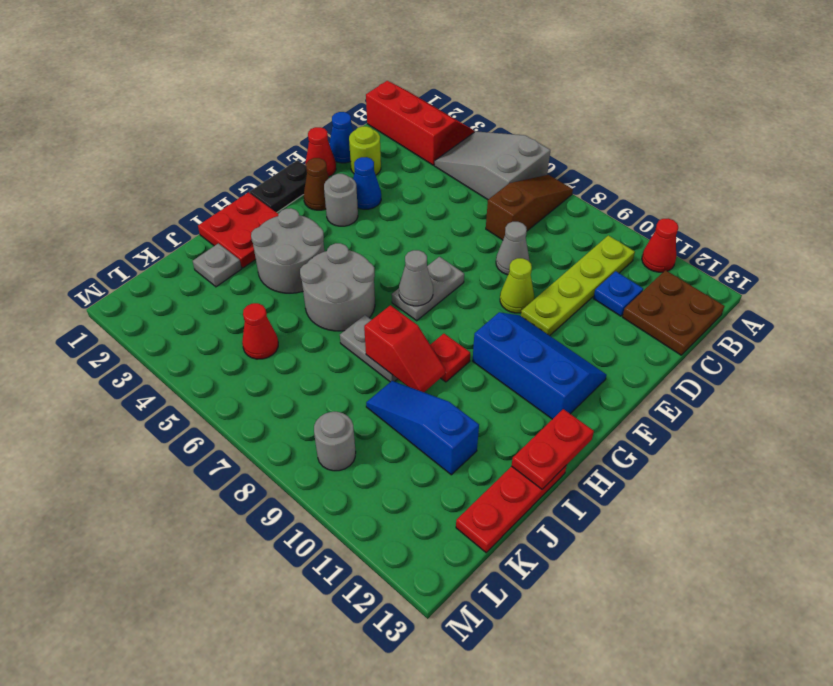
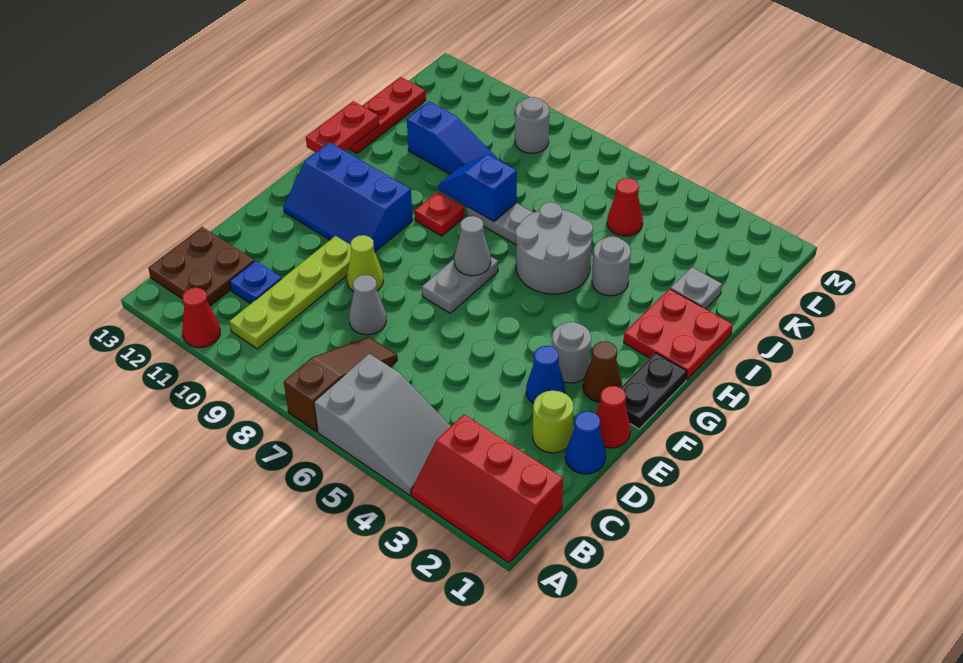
brown slope A7:C7 level 1 top C -> brown slope A7:C7 level 1 top A
grey round brick H3:I4 level 1 -> grey round brick I4 level 1
red slope I8:I9 level 2 top 8 -> blue slope I8:I9 level 2 top 8

